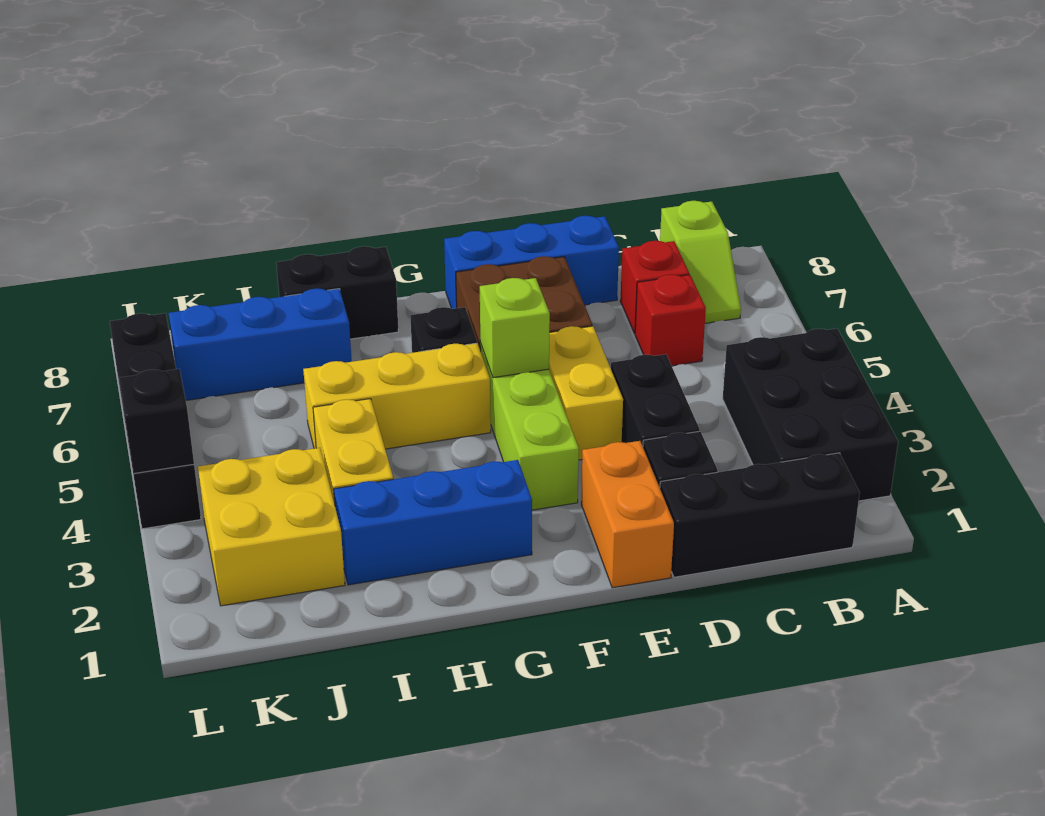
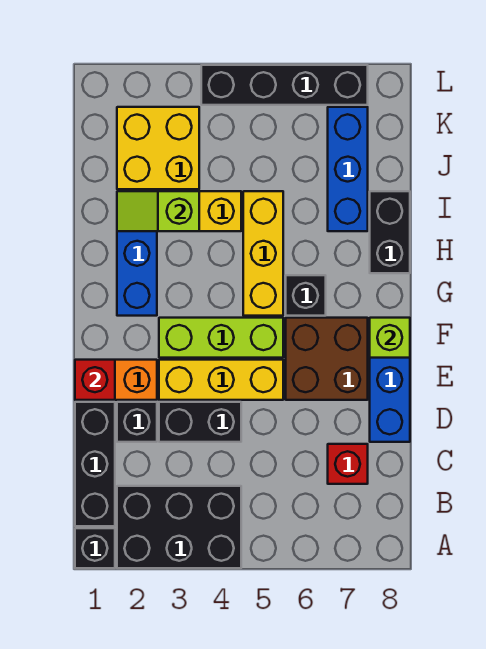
lime slope B7:B8 level 1 top 8 -> lime slope I2:I3 level 2 top 3
red brick C6 level 1 -> red brick E1 level 2
yellow brick E4:E5 level 1 -> yellow brick E3:E5 level 1
lime brick F5 level 2 -> lime brick F8 level 2
black brick L4 level 2 -> black brick A1 level 1

